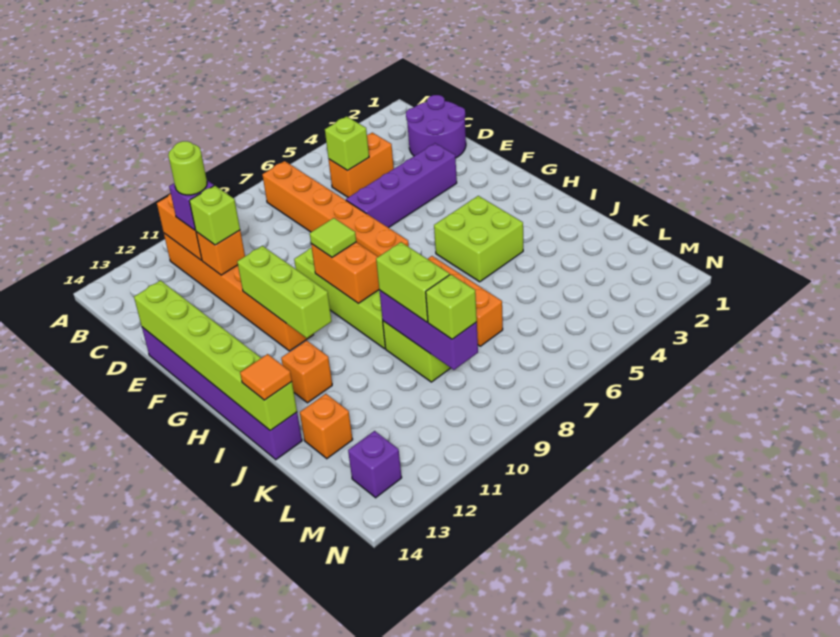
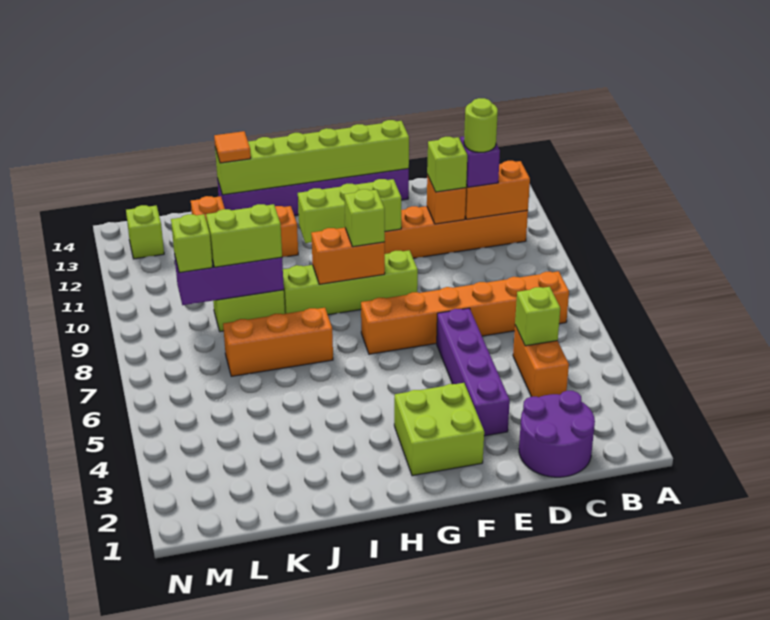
lime tile G9 level 3 -> lime brick G9 level 3
lime brick H4:I5 level 1 -> lime brick F2:G3 level 1
purple brick M13 level 1 -> lime brick M13 level 1

